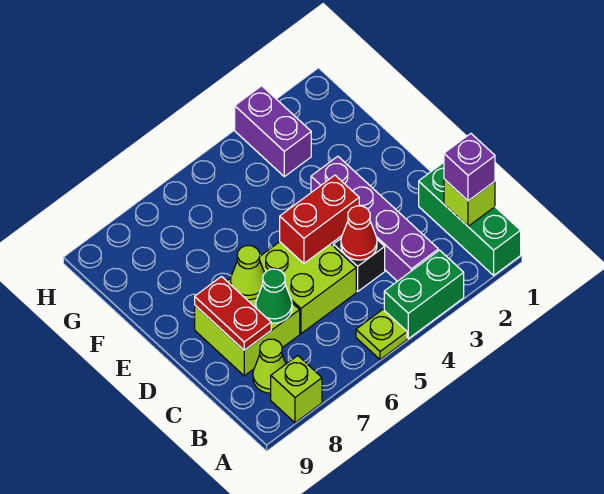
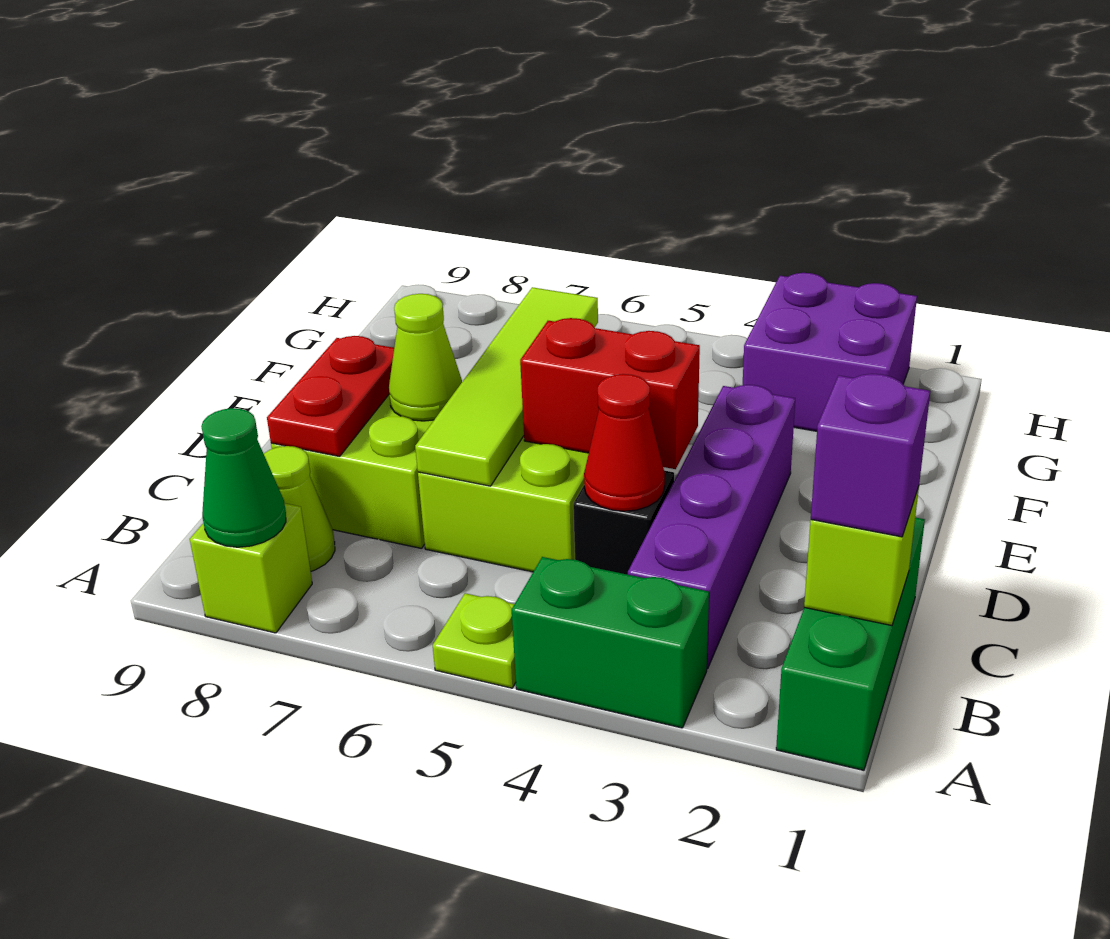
none -> lime tile C6:F6 level 2
green cone C7 level 2 -> green cone A8 level 2
purple brick G3:H3 level 1 -> purple brick G2:H3 level 1

